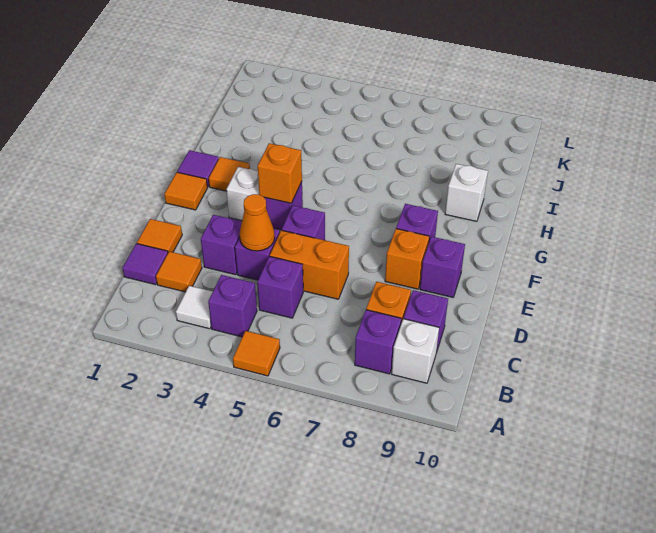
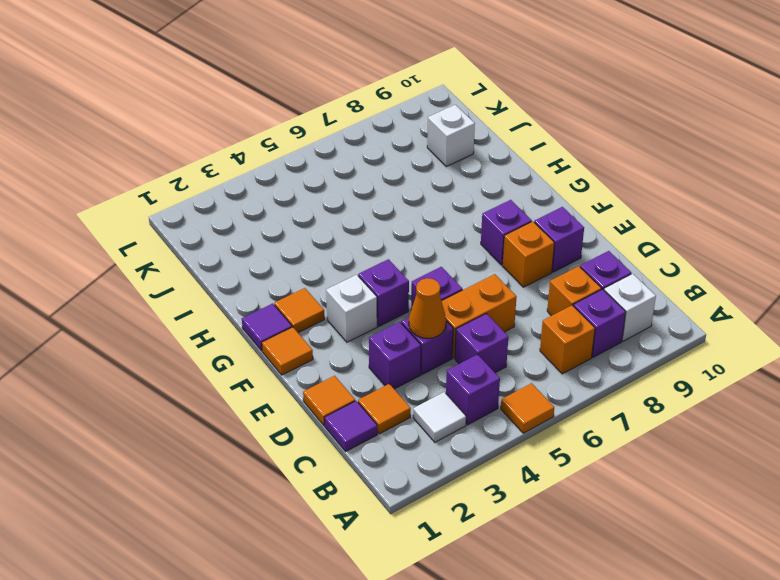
orange brick F4 level 2 -> orange brick B7 level 1
white brick H9 level 1 -> white brick J9 level 1

